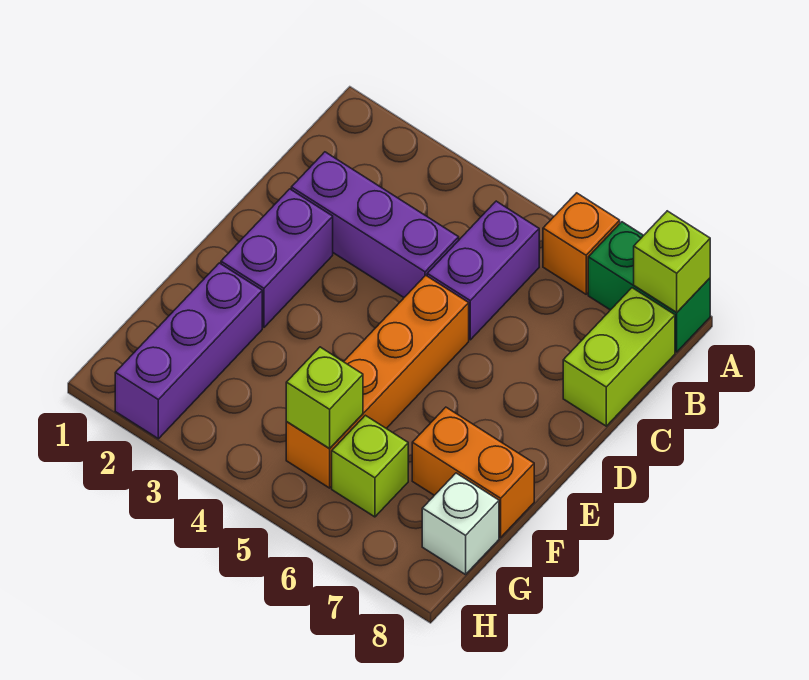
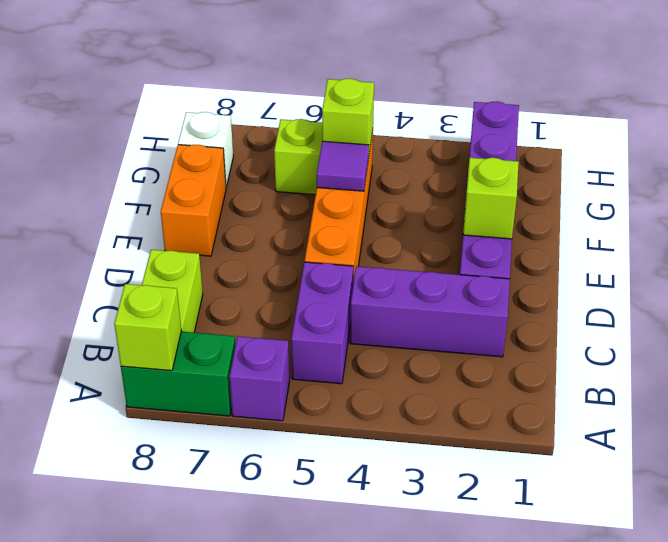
orange brick A6 level 1 -> purple brick A6 level 1
none -> lime brick E2 level 2
none -> purple tile F5 level 2
orange brick F7:F8 level 1 -> orange brick E8:F8 level 1

